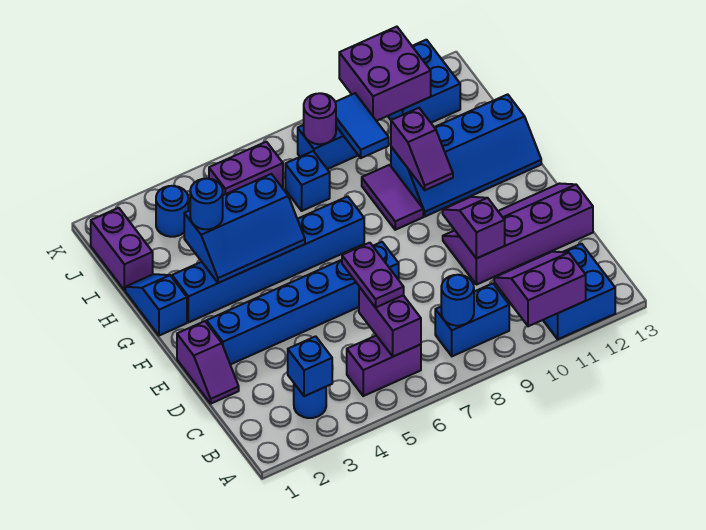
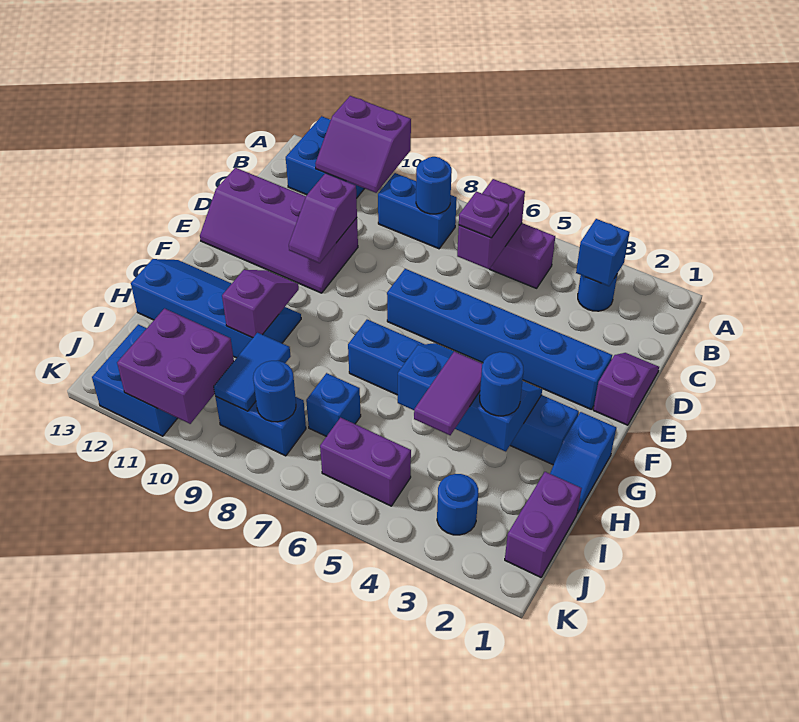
purple plate C6:D6 level 3 -> purple plate C6 level 3
purple tile G9:H9 level 1 -> purple tile H4:I4 level 3
purple round brick J8 level 2 -> blue round brick J8 level 2

